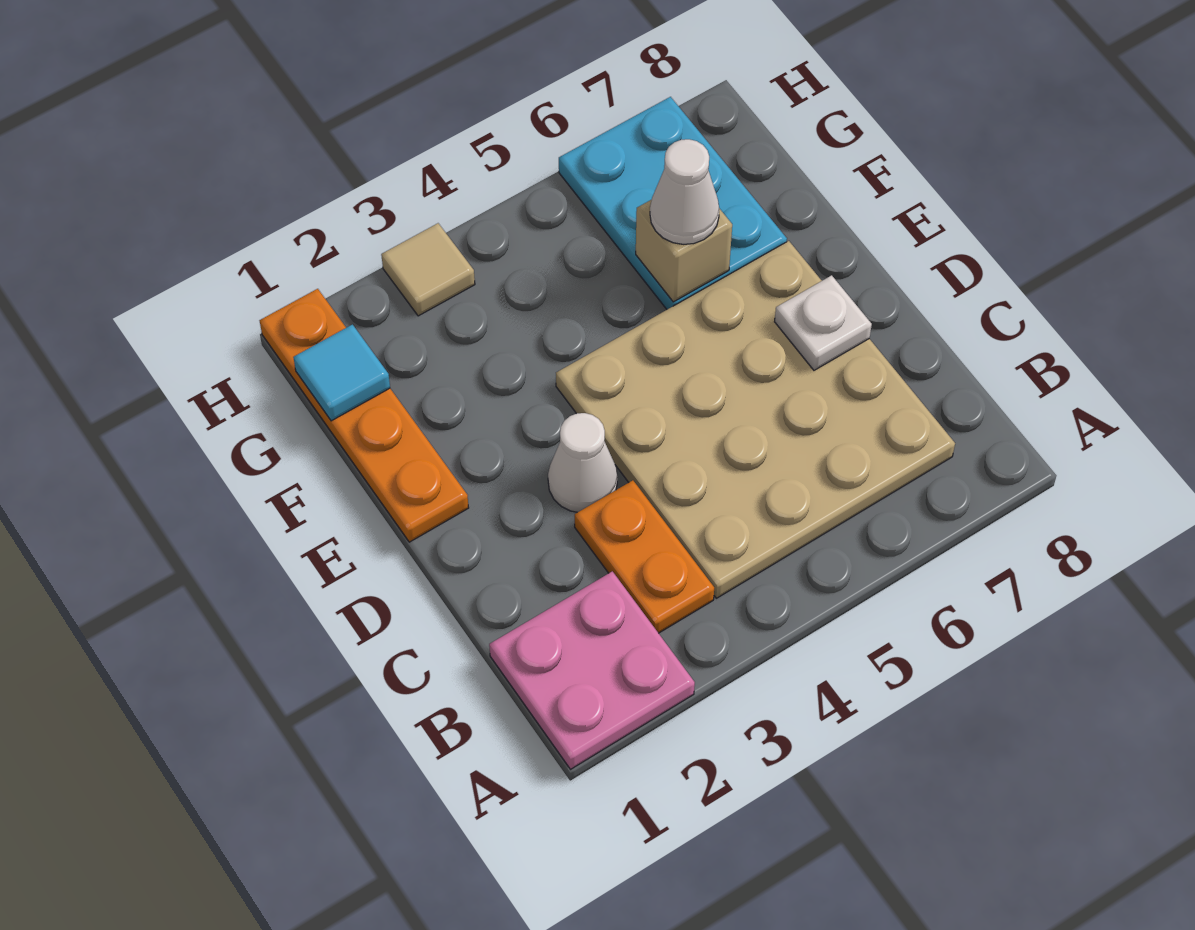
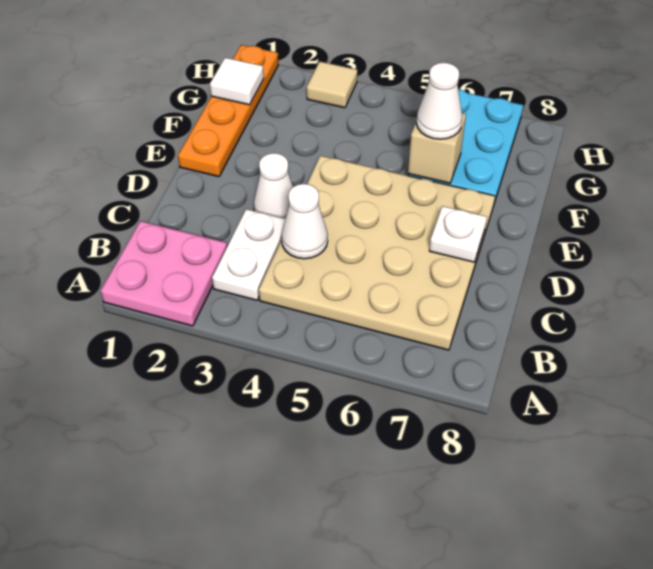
orange plate B3:C3 level 1 -> white plate B3:C3 level 1
none -> white cone C4 level 2
cyan tile G1 level 2 -> white tile G1 level 2

